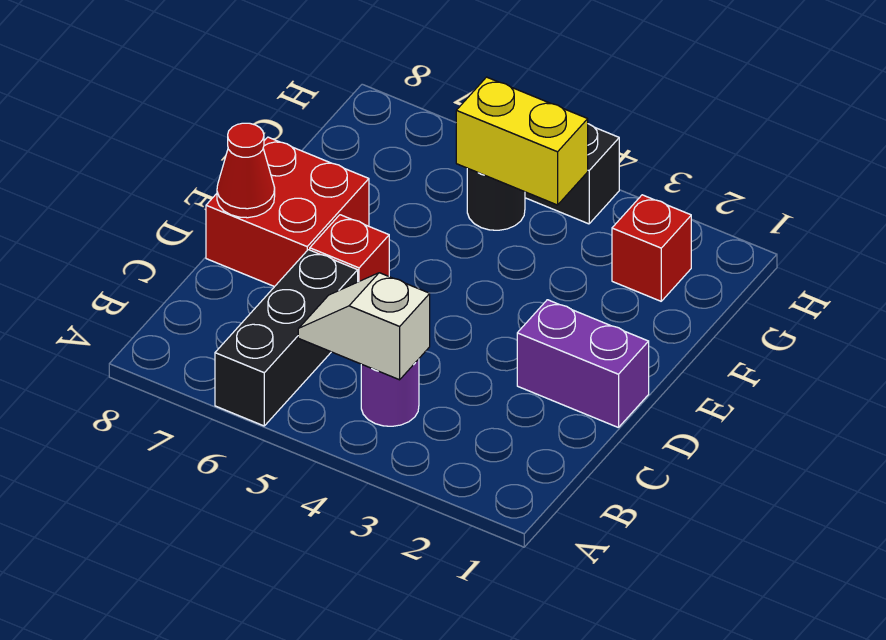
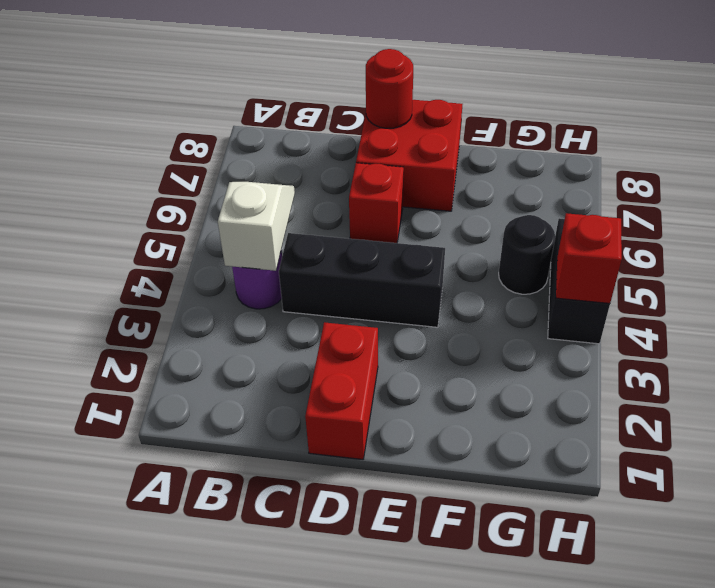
black brick A6:C6 level 1 -> black brick C4:E4 level 1
purple brick D1:D2 level 1 -> red brick D1:D2 level 1
red cone D8 level 2 -> red round brick D8 level 2
red brick G2 level 1 -> red brick H4 level 2
yellow brick G4:G5 level 2 -> none

